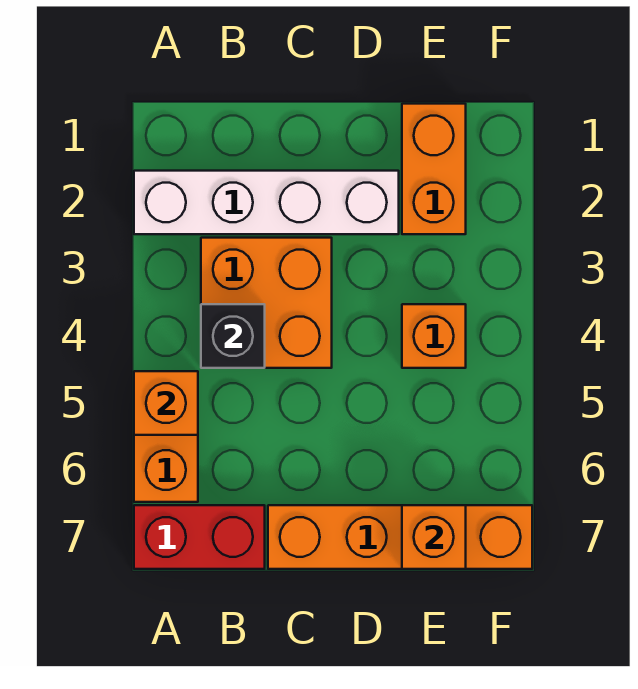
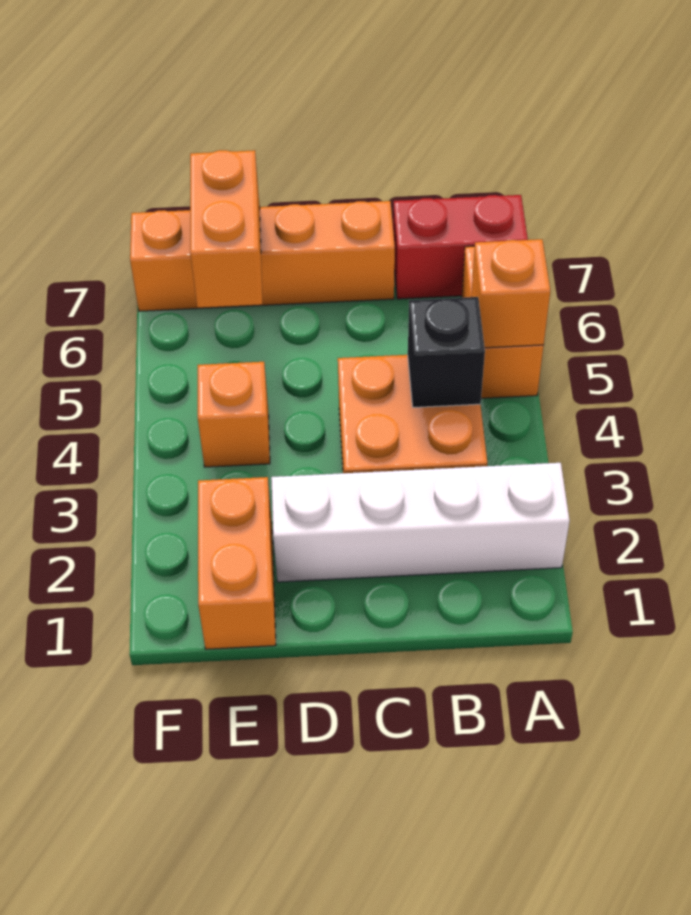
orange brick E7 level 2 -> orange brick E6:E7 level 2

